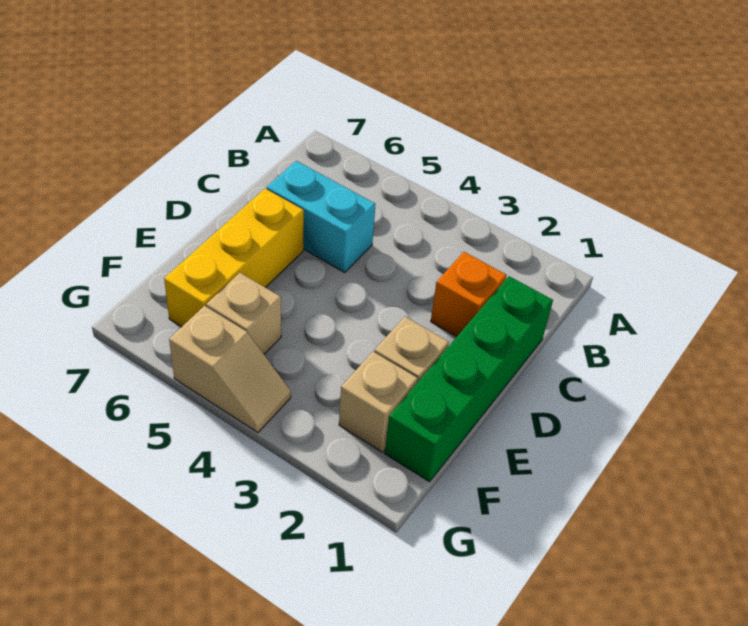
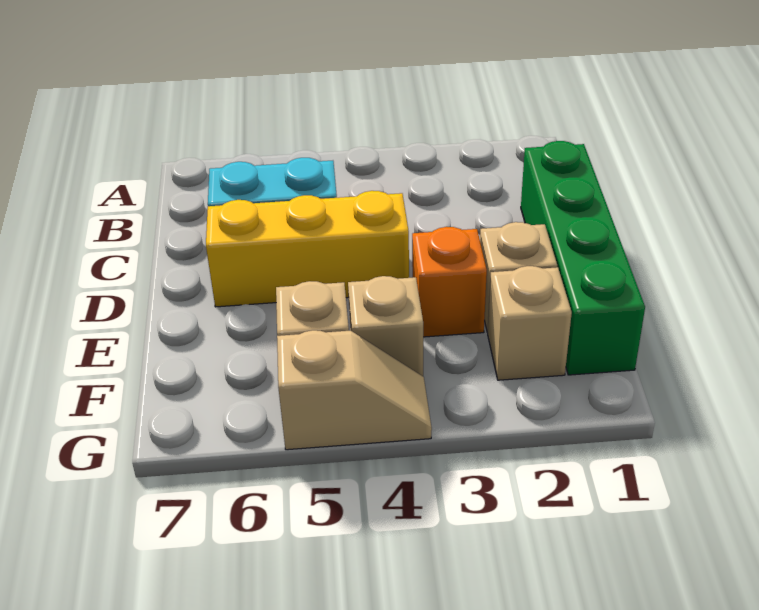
orange brick C2 level 1 -> orange brick E3 level 1
yellow brick D6:F6 level 1 -> yellow brick D4:D6 level 1
none -> tan brick F4 level 1

